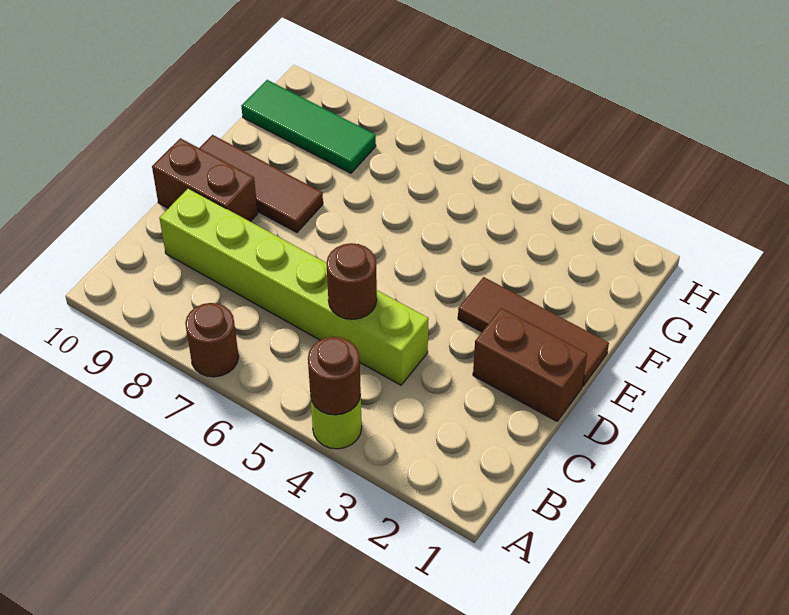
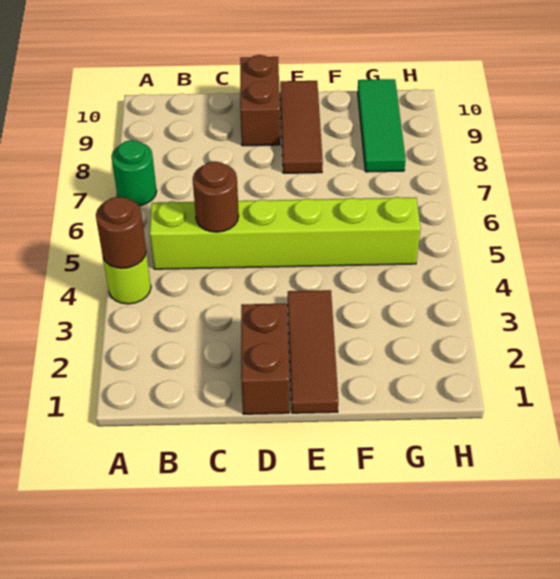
brown round brick A7 level 1 -> green round brick A7 level 1
lime brick C4:C9 level 1 -> lime brick B5:G5 level 1

